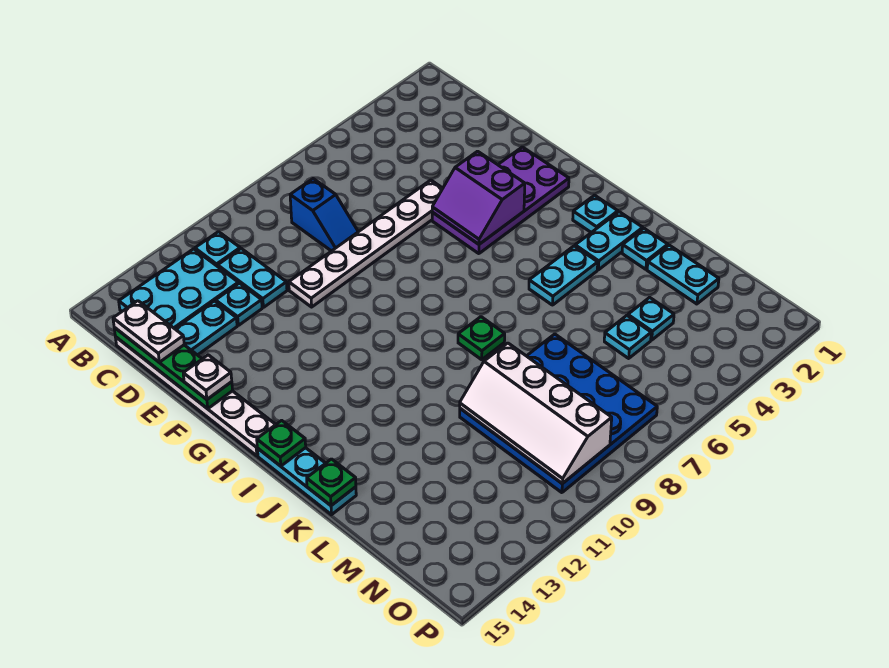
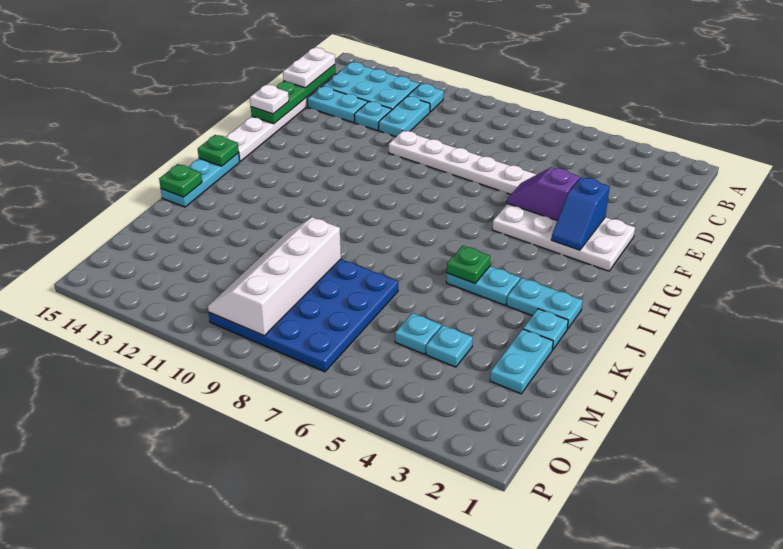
blue slope C8:D8 level 1 top C -> blue slope F3:G3 level 2 top F
purple plate F2:G5 level 1 -> white plate F2:G5 level 1
purple slope F4:G5 level 2 top 4 -> purple slope F4:F5 level 2 top 4
cyan plate I2 level 1 -> none
green plate J8 level 1 -> green plate J5 level 2

